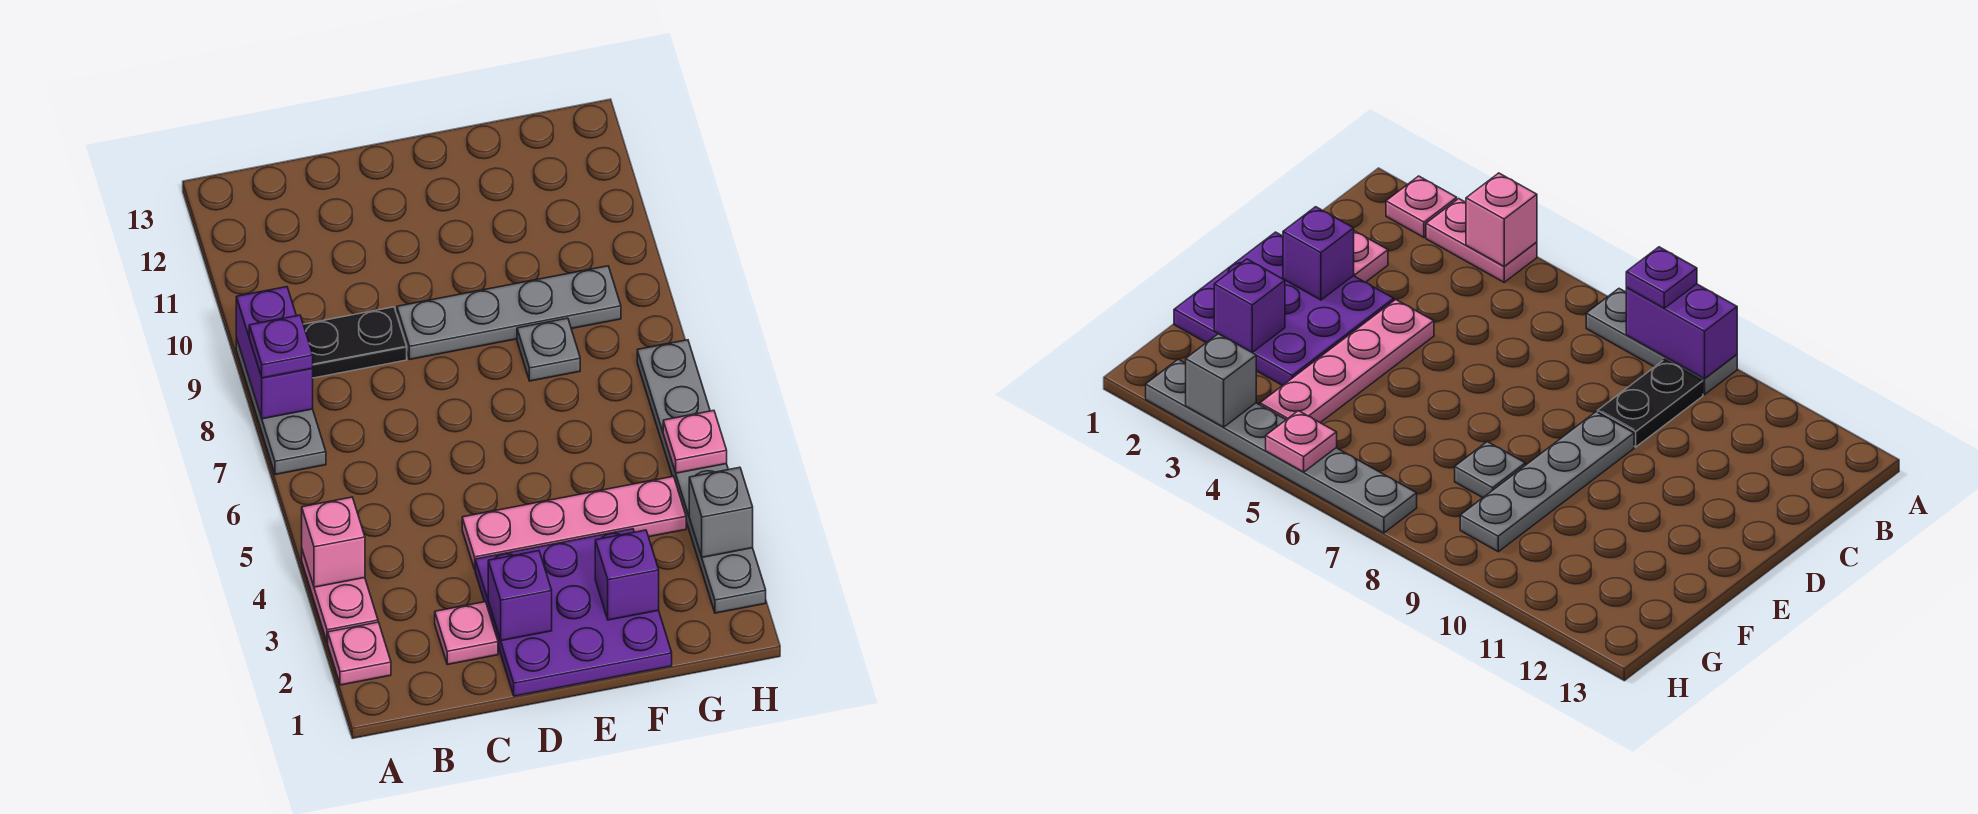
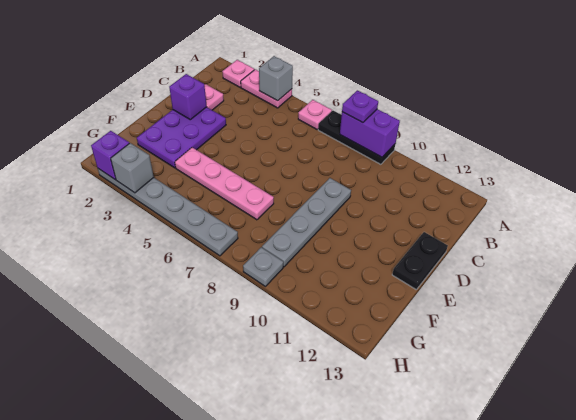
pink brick A4 level 2 -> grey brick A4 level 2
grey plate A7:A9 level 1 -> black plate A7:A9 level 1
black plate B9:C9 level 1 -> black plate D13:E13 level 1
purple plate D1:F3 level 1 -> purple plate D2:F3 level 1
pink plate D4:G4 level 1 -> pink plate F4:F7 level 1
purple brick F2 level 2 -> purple brick H2 level 2
grey plate F8 level 1 -> grey plate H9 level 1
pink plate H5 level 2 -> pink plate A6 level 1

